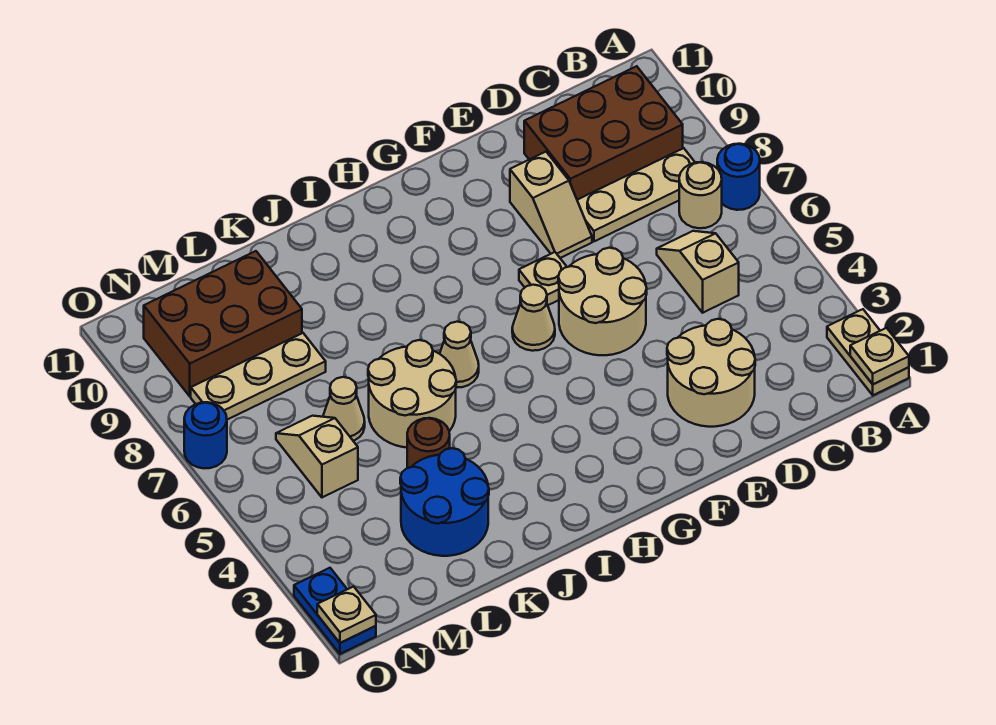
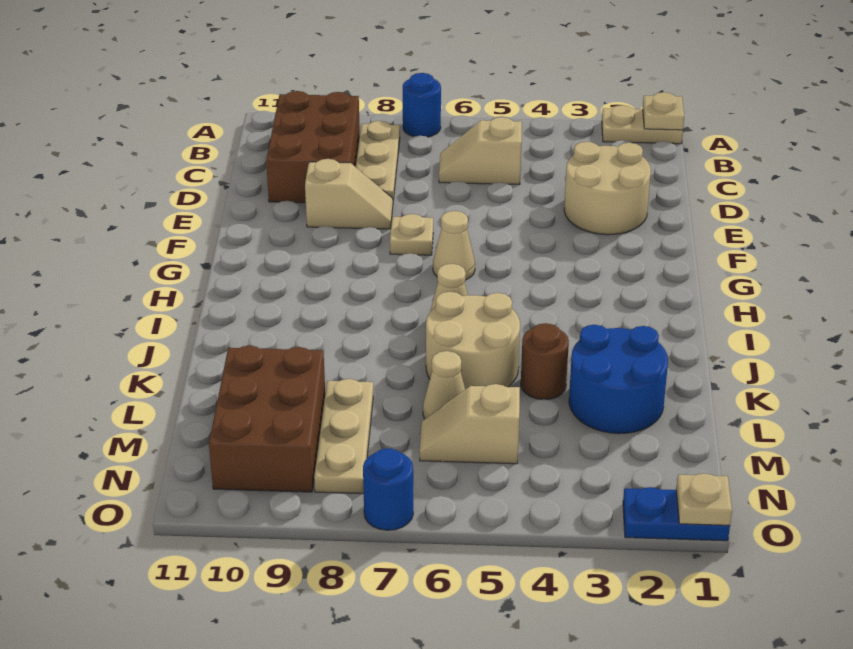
tan round brick B7 level 1 -> none
tan round brick E5:F6 level 1 -> none

